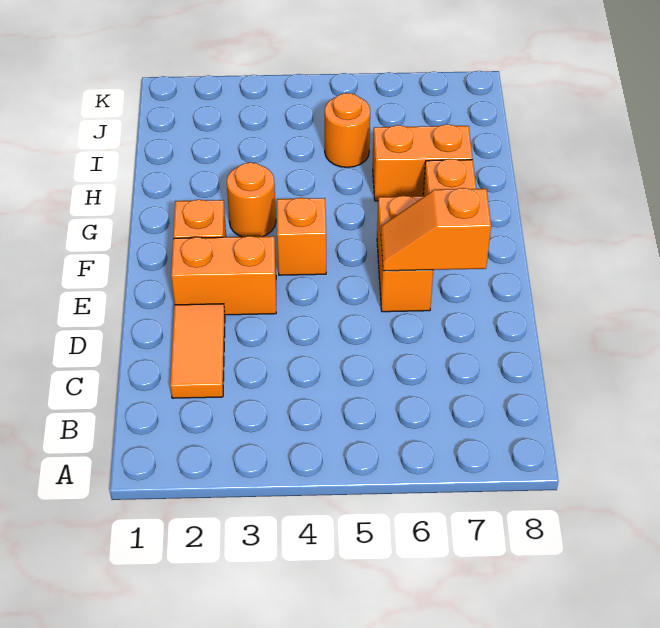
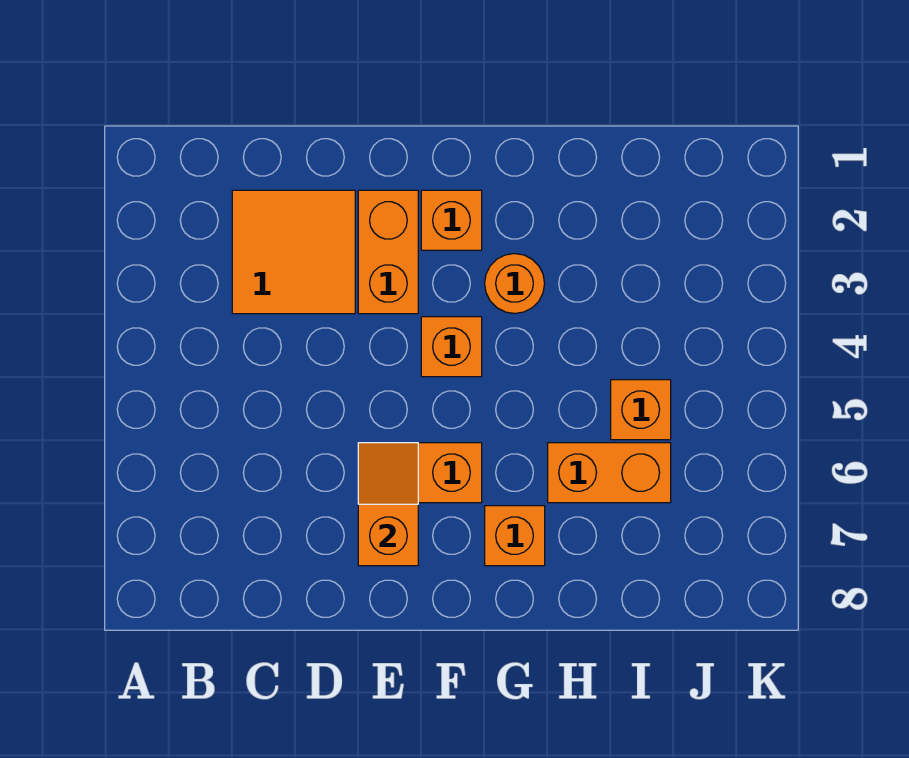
orange tile C2:D2 level 1 -> orange tile C2:D3 level 1
orange brick H6:H7 level 1 -> orange brick H6:I6 level 1
orange round brick I5 level 1 -> orange brick I5 level 1

